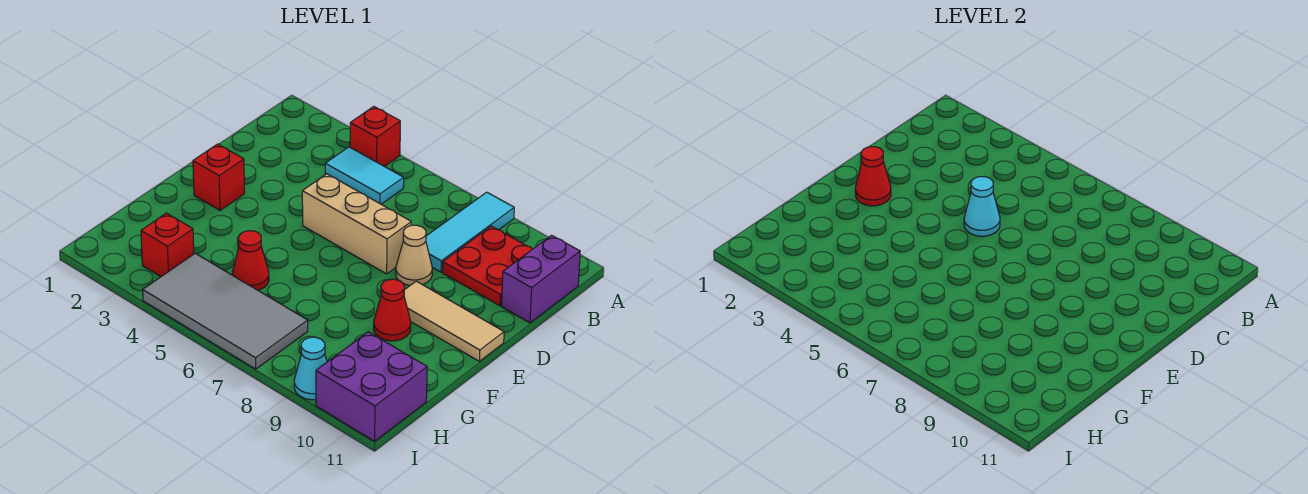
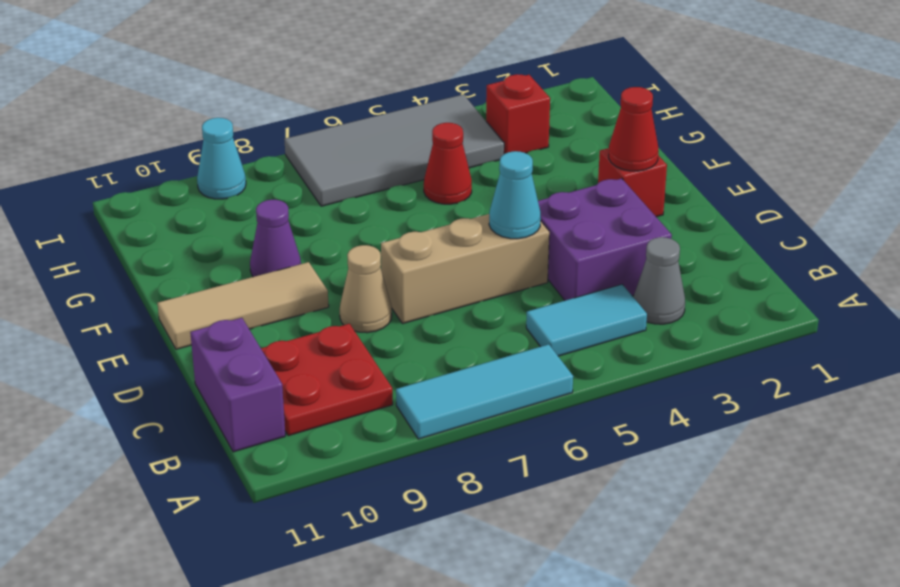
red brick A4 level 1 -> none
cyan tile A8:C8 level 1 -> cyan tile A6:A8 level 1
none -> grey cone B3 level 1
red cone F9 level 1 -> purple cone F9 level 1
purple brick H10:I11 level 1 -> purple brick C3:D4 level 1

